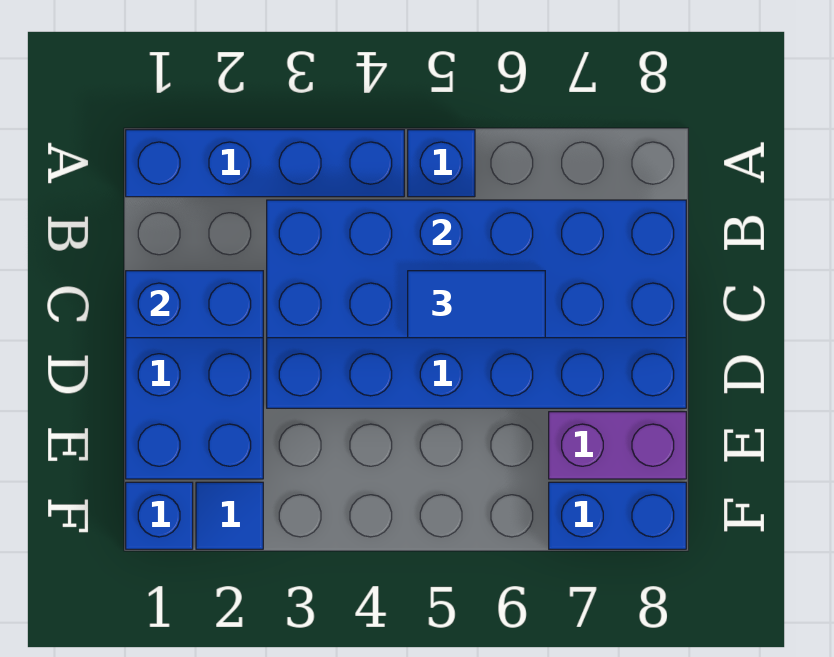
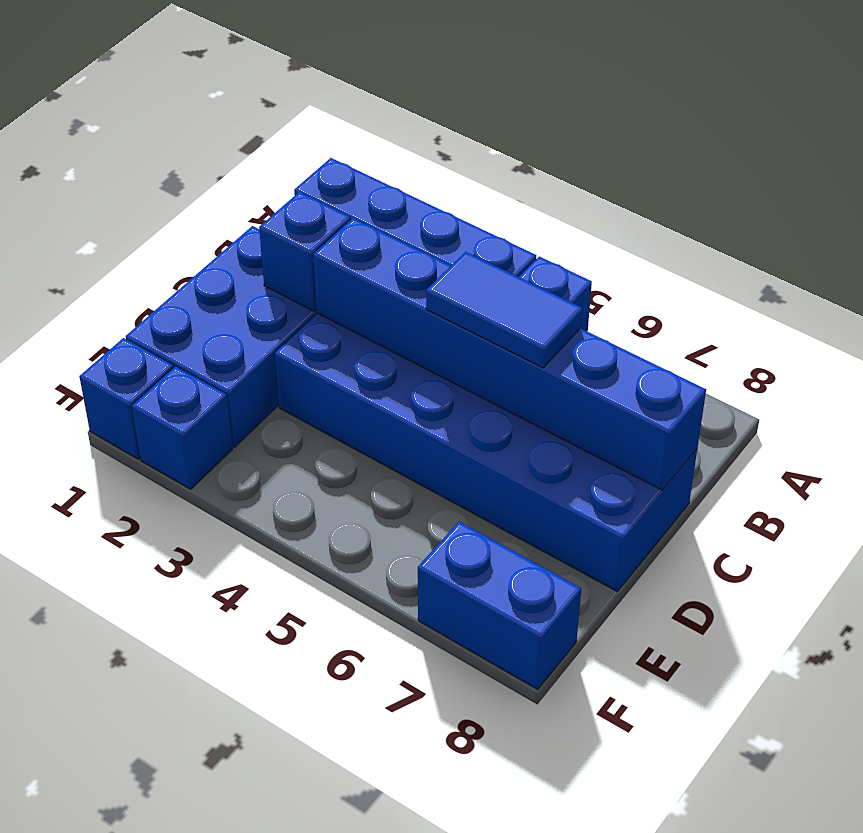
blue brick B3:C8 level 2 -> blue brick C3:C8 level 2
blue brick C1:C2 level 2 -> blue brick C2 level 2
purple brick E7:E8 level 1 -> none
blue tile F2 level 1 -> blue brick F2 level 1

